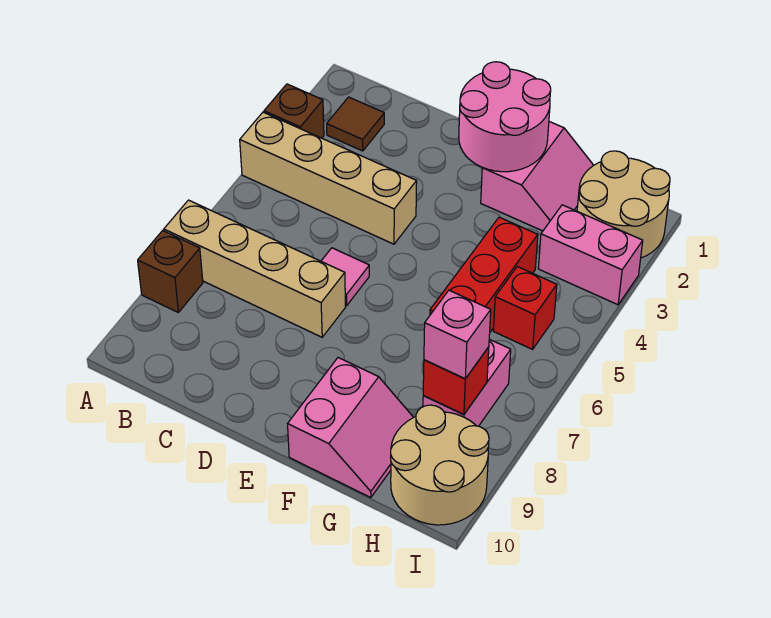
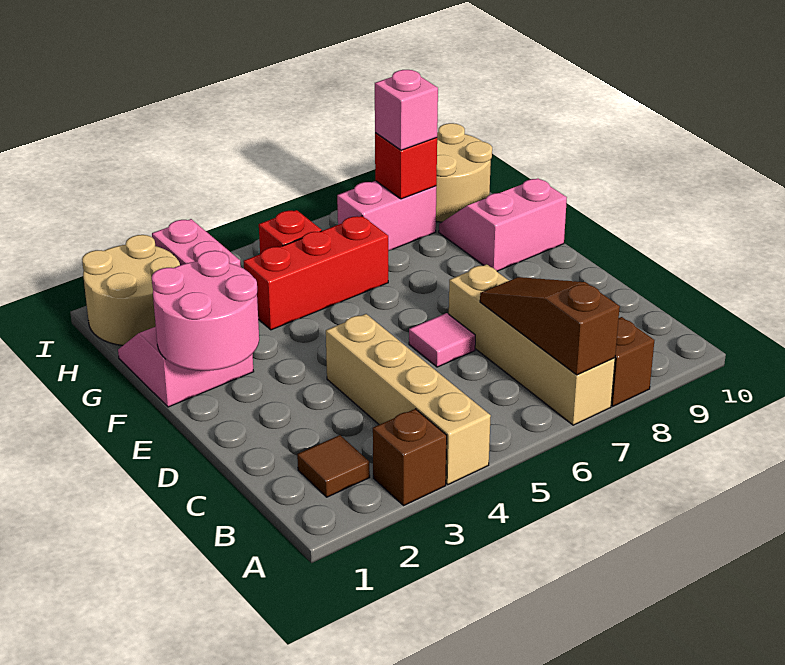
none -> brown slope A7:C7 level 2 top A

